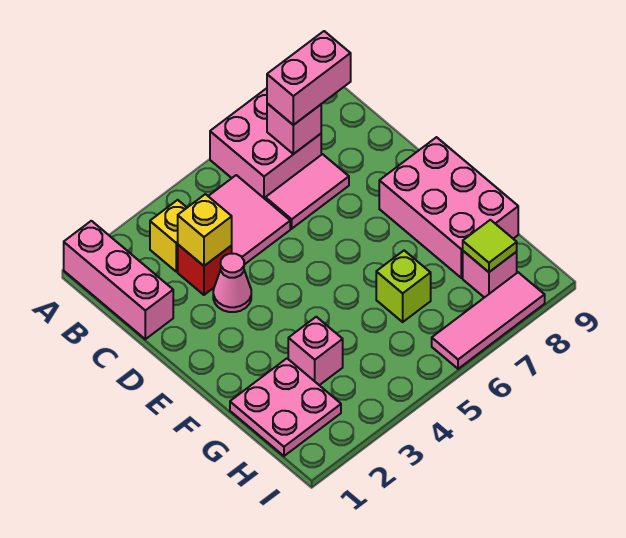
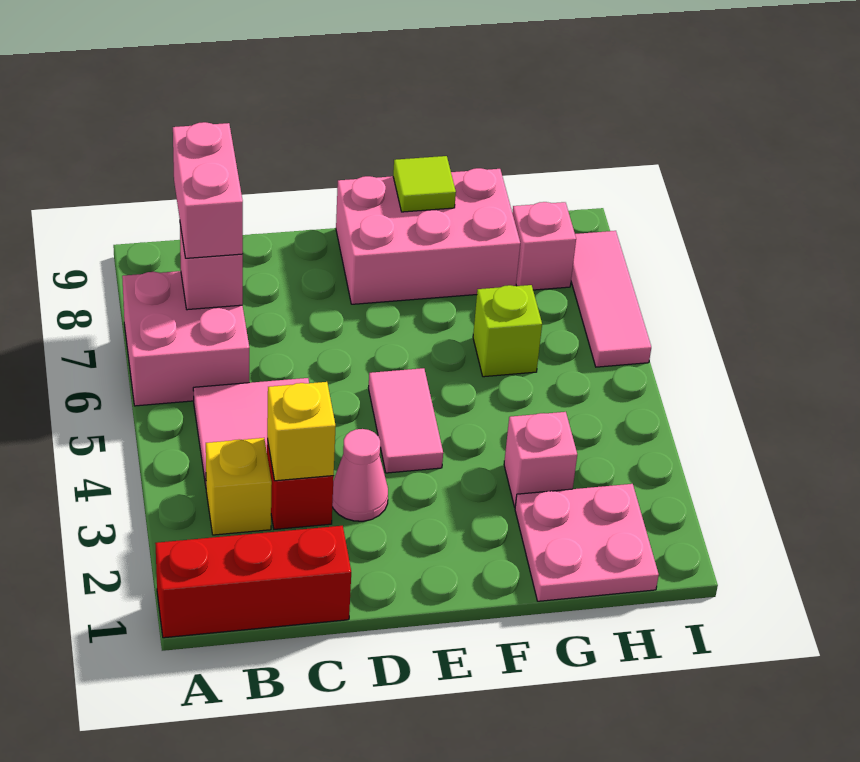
pink brick A1:C1 level 1 -> red brick A1:C1 level 1
pink tile C6:C7 level 1 -> pink tile E4:E5 level 1
lime tile H8 level 2 -> lime tile F9 level 2

